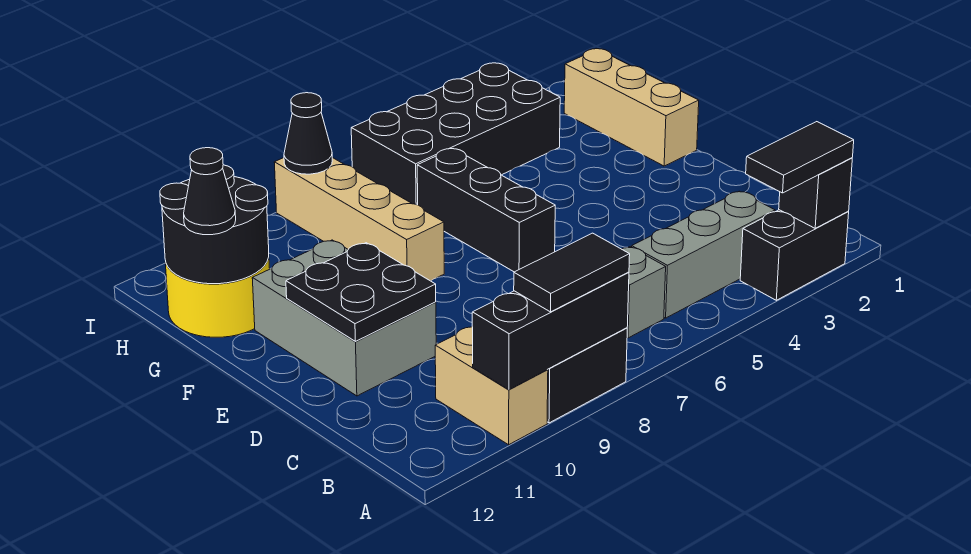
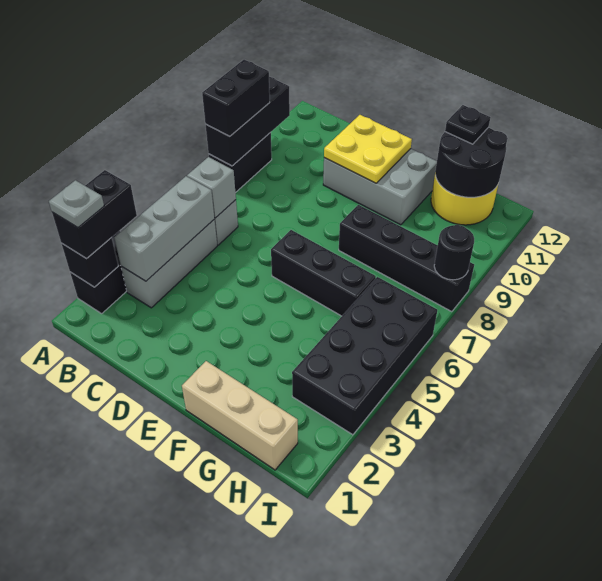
black tile A2:A3 level 3 -> black brick A2:A3 level 3
none -> grey plate A2 level 4
black tile A8:A9 level 3 -> black brick A8:A9 level 3
tan brick A10:B10 level 1 -> none
none -> grey brick B3:B5 level 2
none -> grey brick B6 level 2
black plate D10:E11 level 2 -> yellow plate D10:E11 level 2
tan brick F8:I8 level 1 -> black brick F8:I8 level 1
black cone G12 level 3 -> black plate G12 level 3
black cone I8 level 2 -> black round brick I8 level 2

